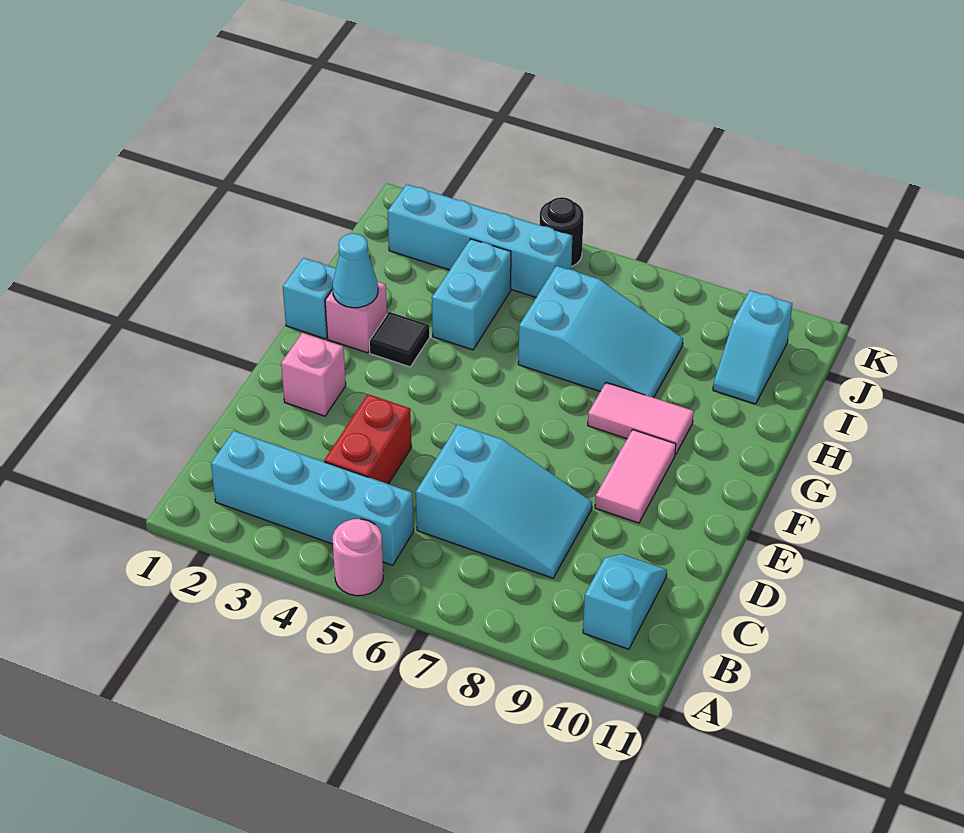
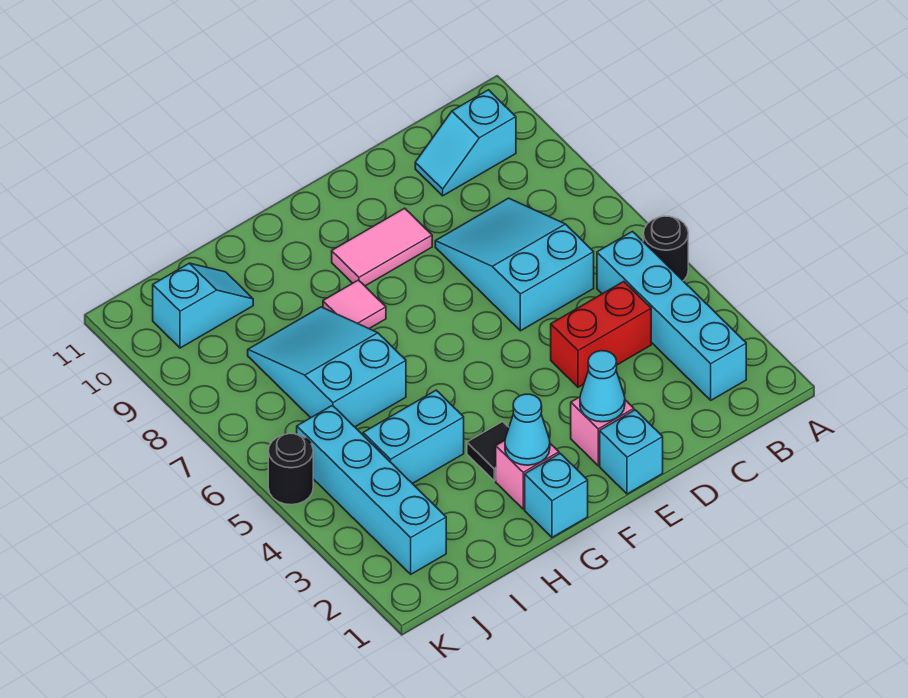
pink round brick A5 level 1 -> black round brick A5 level 1
none -> cyan brick E1 level 1
none -> cyan cone E2 level 2
pink tile G8:G9 level 1 -> pink tile G8 level 1

